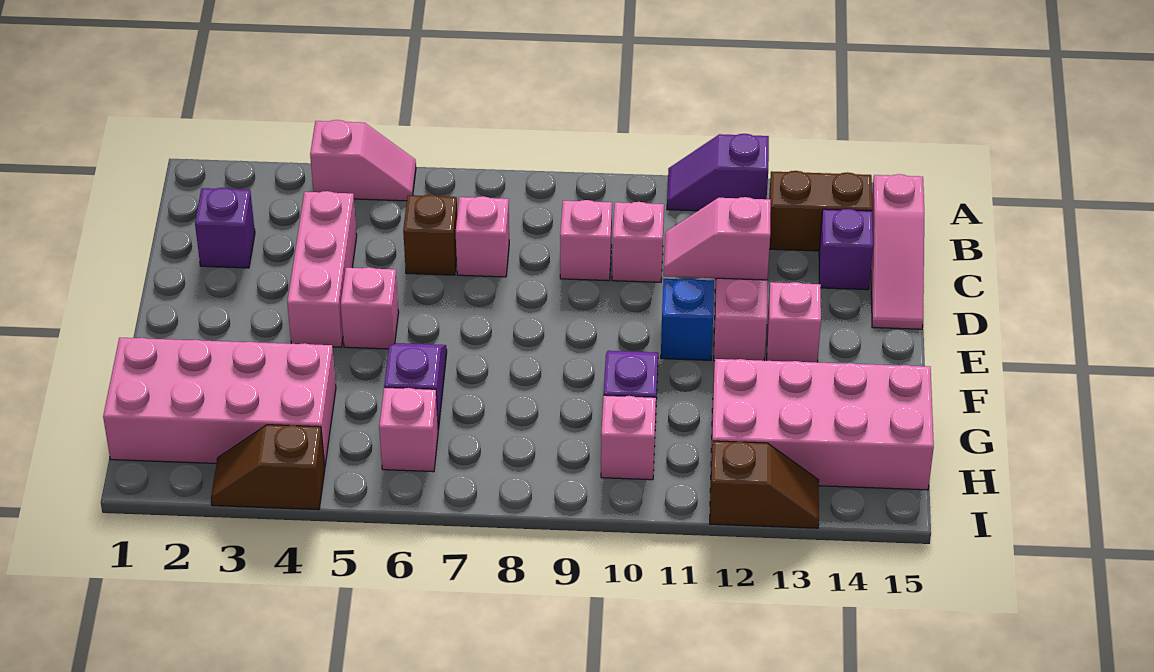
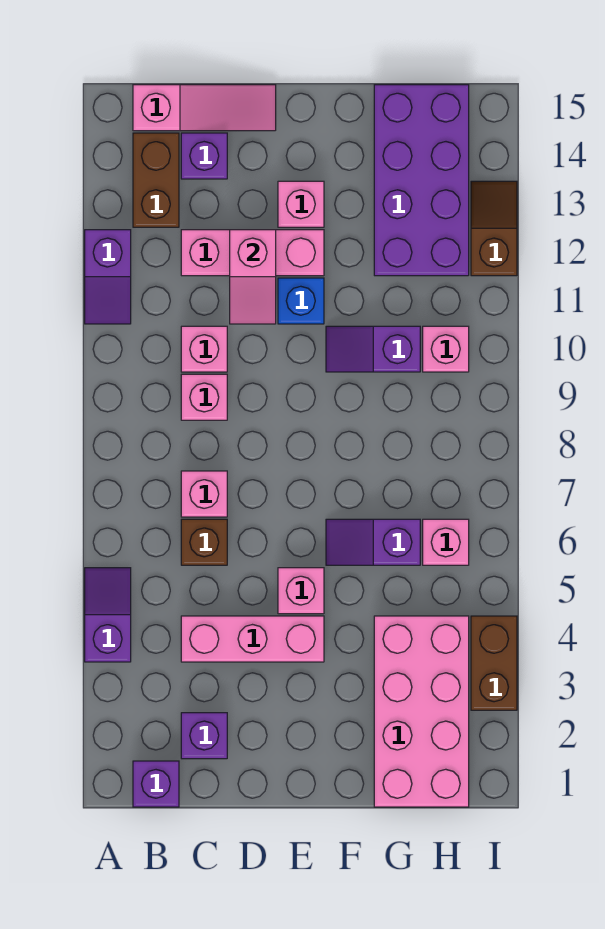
pink slope A4:A5 level 1 top 4 -> purple slope A4:A5 level 1 top 4
none -> purple brick B1 level 1
pink brick G12:H15 level 1 -> purple brick G12:H15 level 1
brown slope I3:I4 level 1 top 4 -> brown brick I3:I4 level 1

